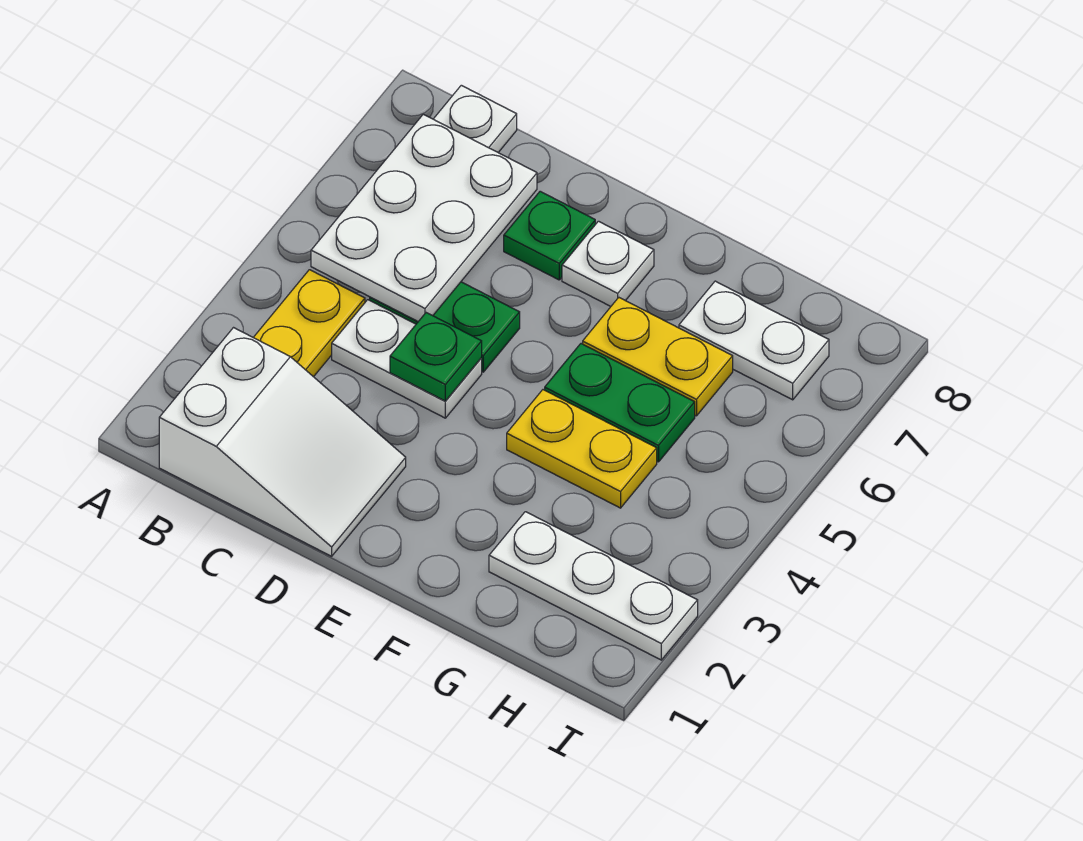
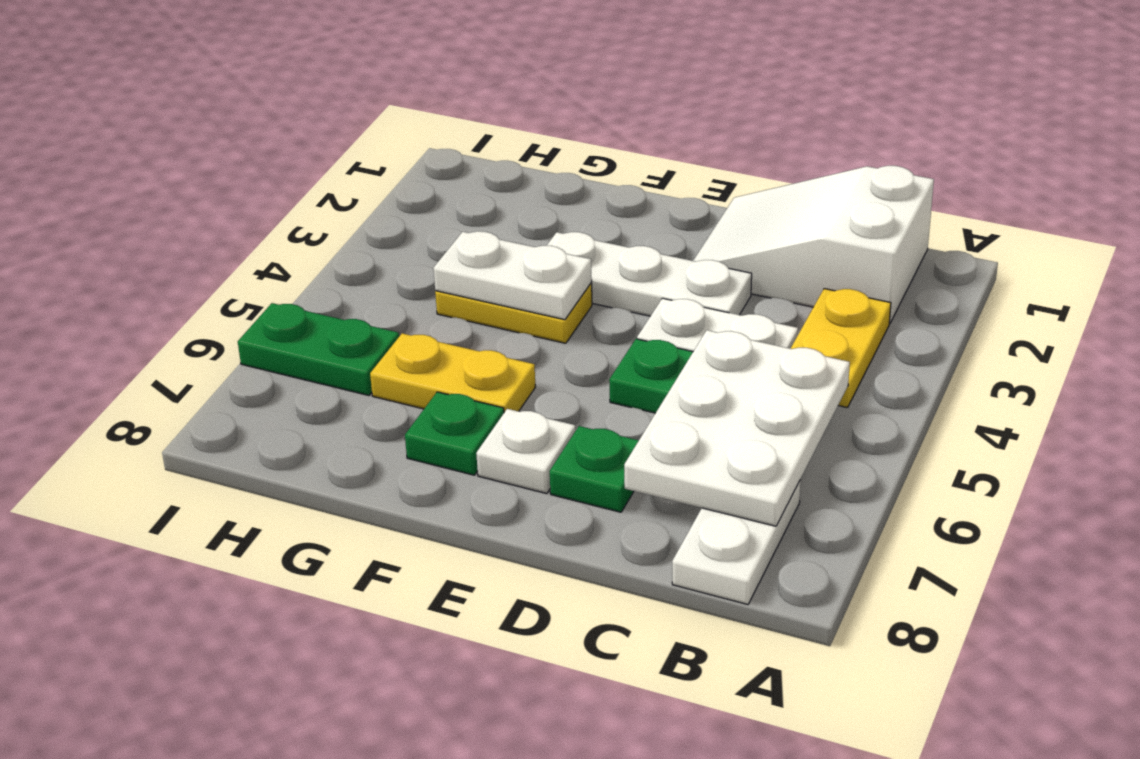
green plate D4 level 2 -> green plate F7 level 1
green plate F5:G5 level 1 -> green plate H6:I6 level 1
white plate G2:I2 level 1 -> white plate D3:F3 level 1
white plate G7:H7 level 1 -> white plate F4:G4 level 2

